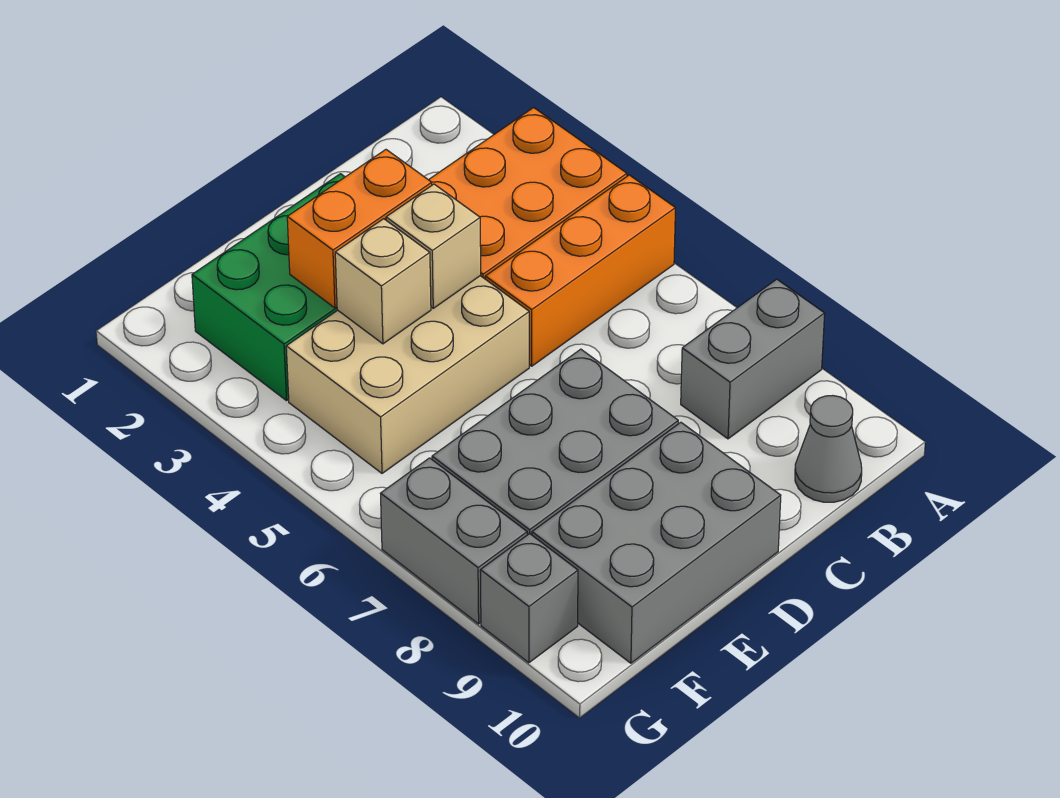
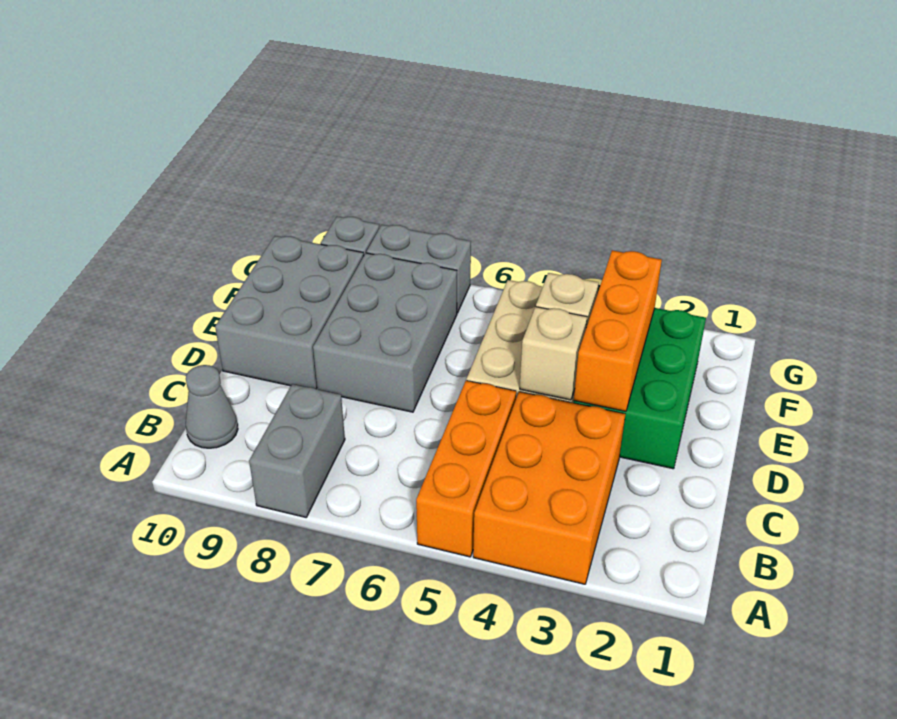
orange brick D3:E3 level 2 -> orange brick D3:F3 level 2

